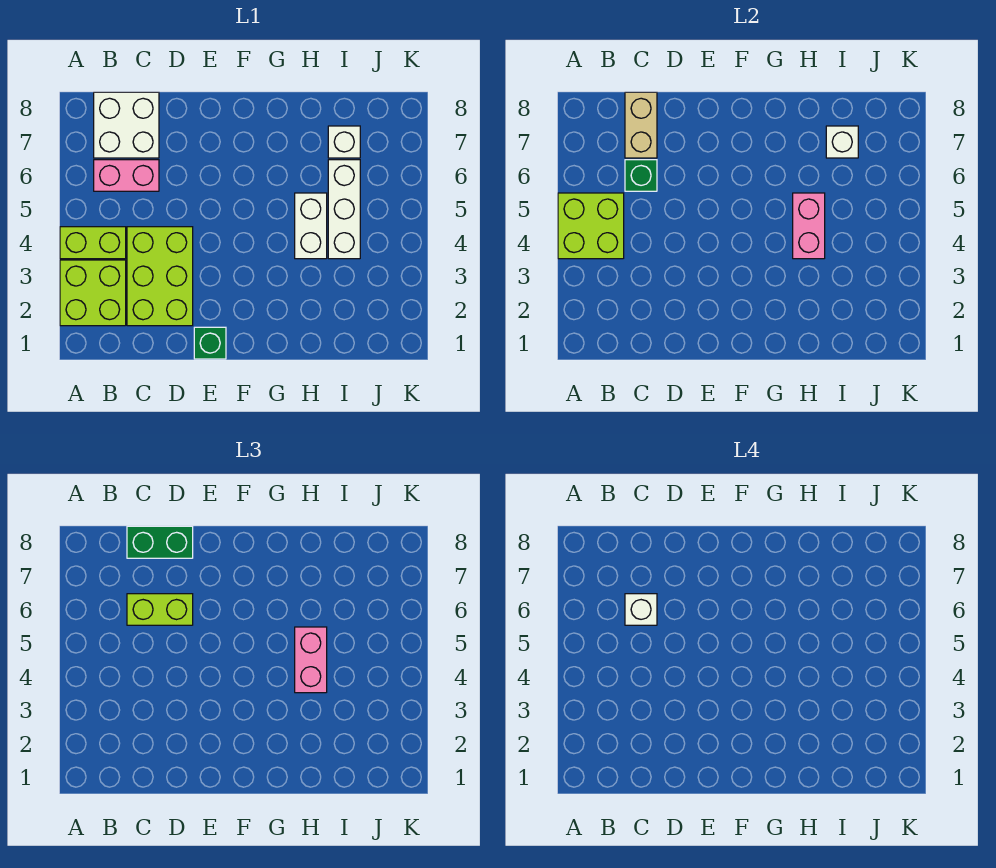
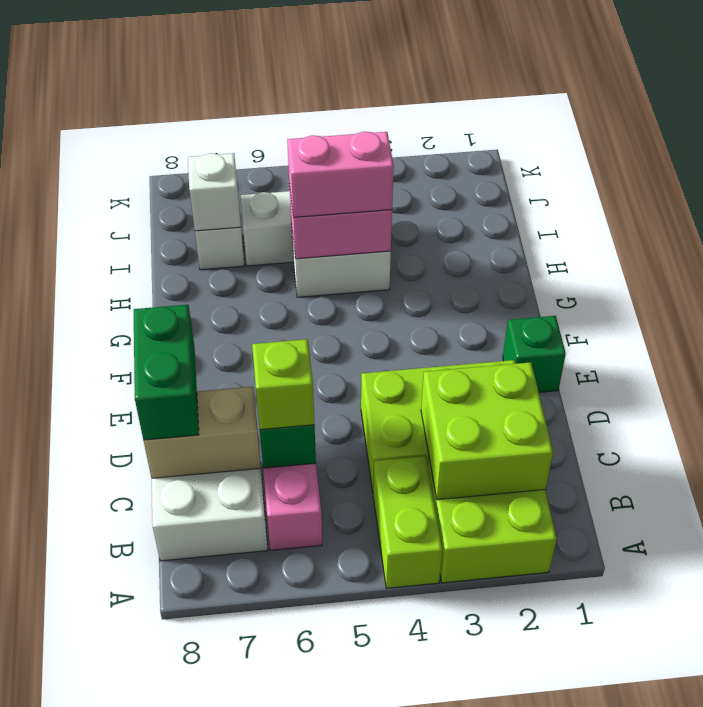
lime brick A4:B5 level 2 -> lime brick B2:C3 level 2
lime brick C6:D6 level 3 -> lime brick C6 level 3
white brick C6 level 4 -> none

